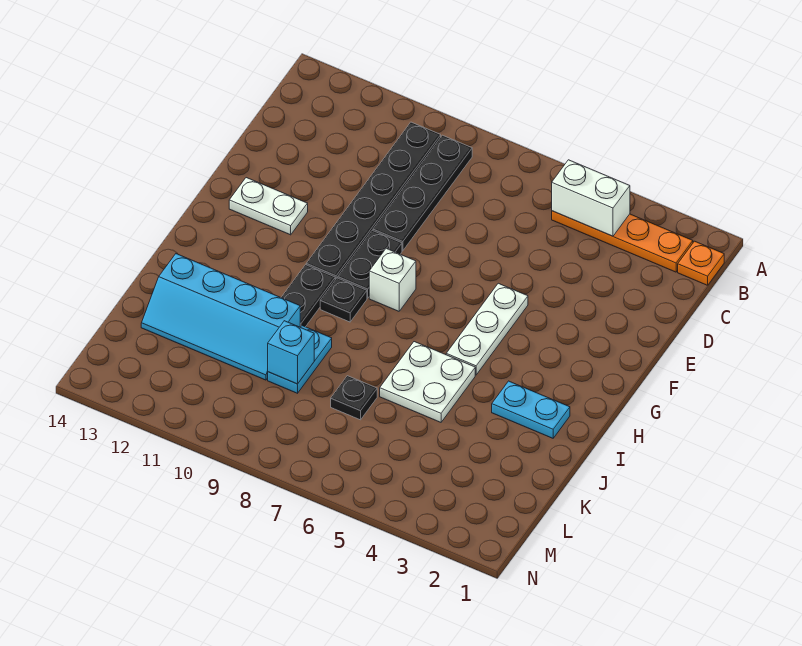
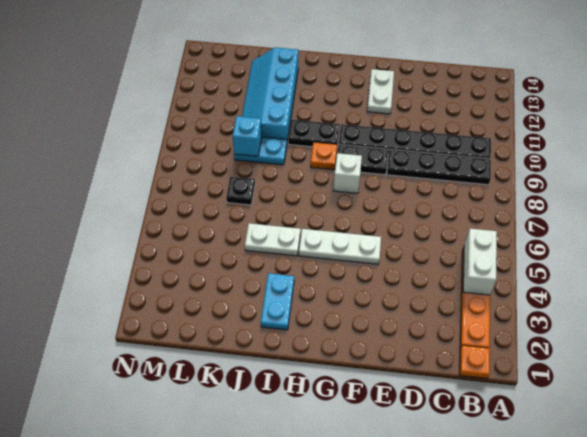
black plate H9 level 1 -> orange plate H9 level 1
white plate I5:J6 level 1 -> white plate I5:J5 level 1

